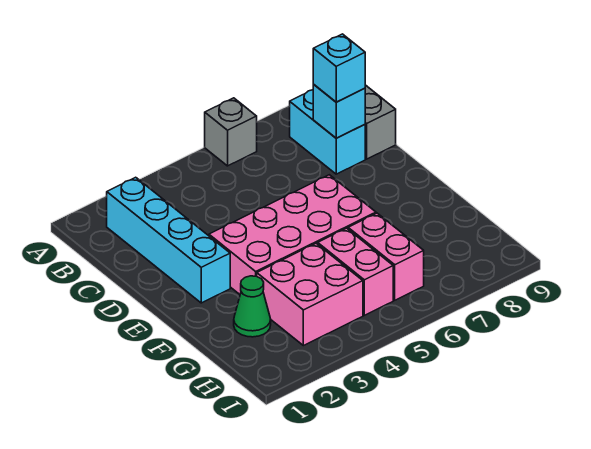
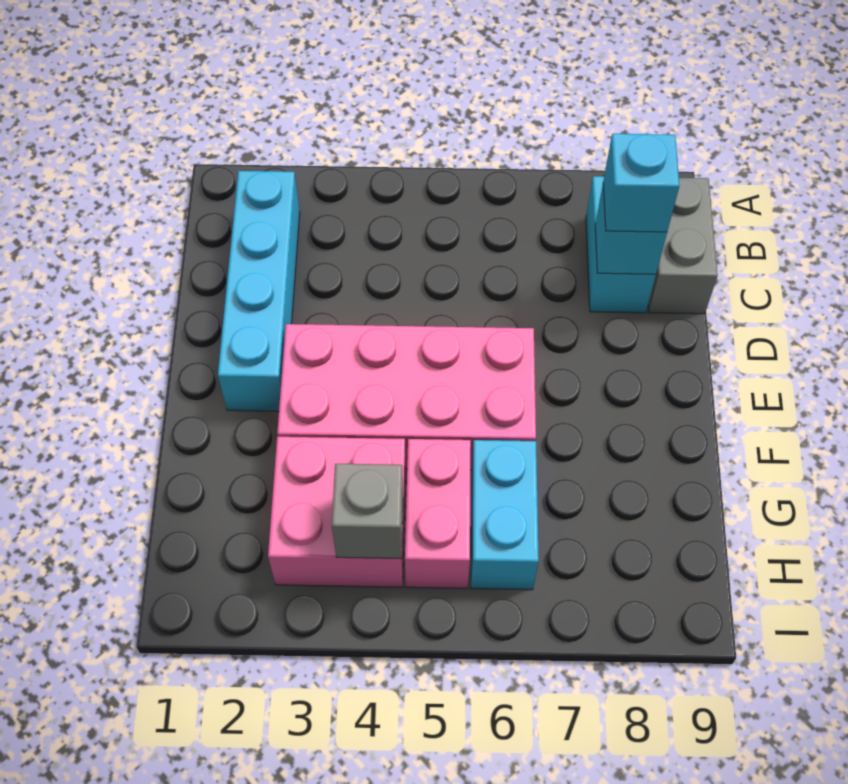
grey brick A6 level 1 -> grey brick H4 level 2
green cone G2 level 1 -> none
pink brick G6:H6 level 1 -> cyan brick G6:H6 level 1

